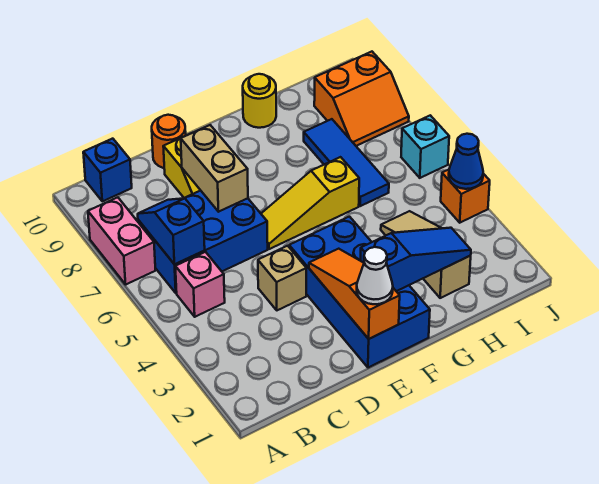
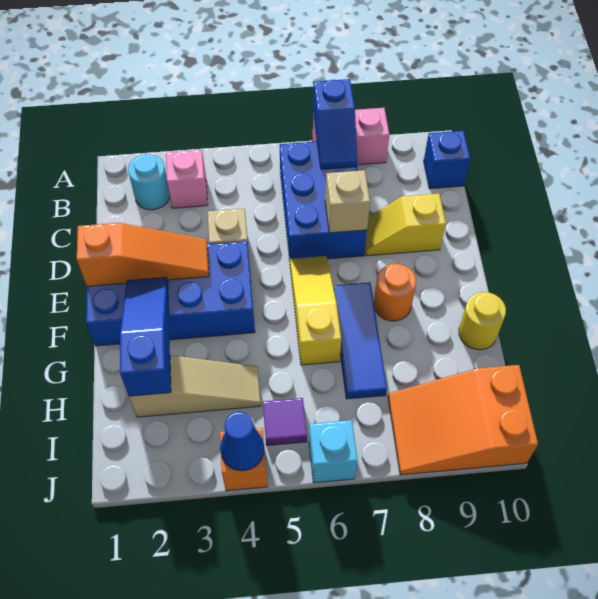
none -> cyan round brick B2 level 1
pink brick B5 level 1 -> pink brick B3 level 1
blue slope B6:B7 level 2 top 6 -> blue slope A7:B7 level 2 top A
tan brick D7:D8 level 2 -> tan brick D7 level 2
orange round brick D10 level 1 -> orange round brick F8 level 1
white cone E1 level 3 -> none
blue slope F2:H2 level 2 top F -> blue slope F2:H2 level 2 top H
blue tile H6:H8 level 1 -> blue tile F7:H7 level 1
none -> purple tile I5 level 1
orange slope I8:J9 level 1 top 9 -> orange slope I8:J10 level 1 top 10

